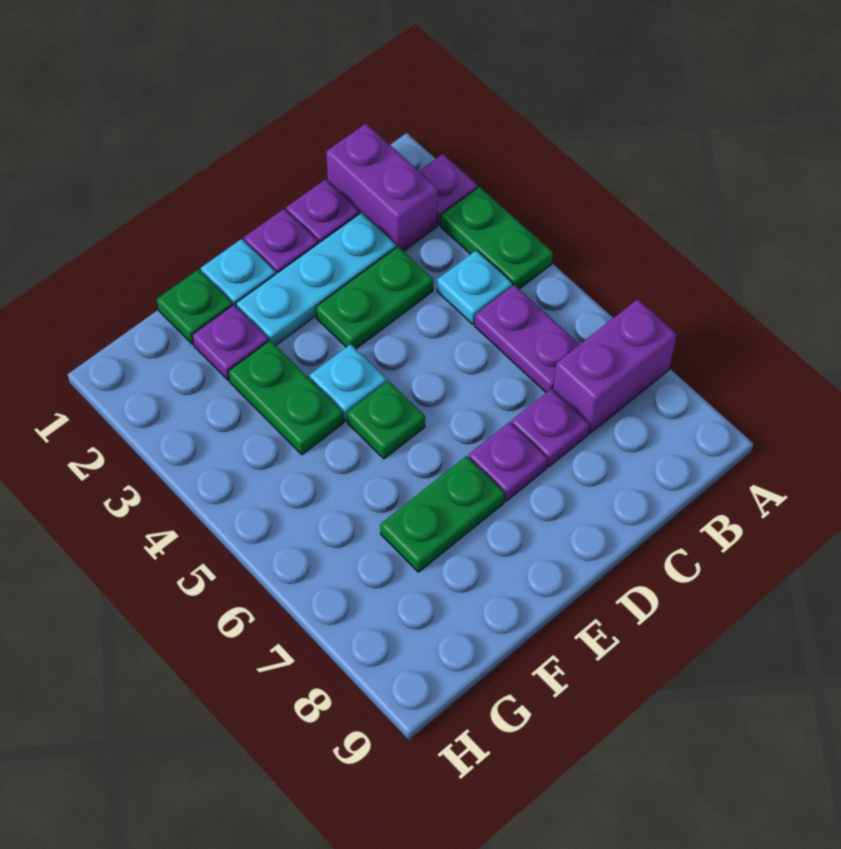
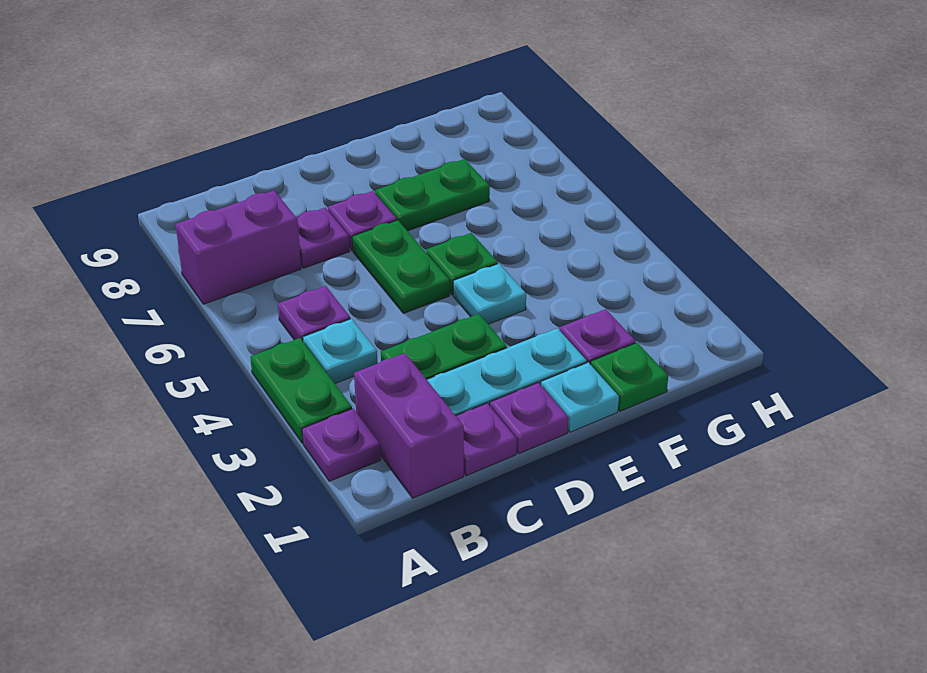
purple plate B5:B6 level 1 -> purple plate B5 level 1
green plate F3:F4 level 1 -> green plate D5:D6 level 1

